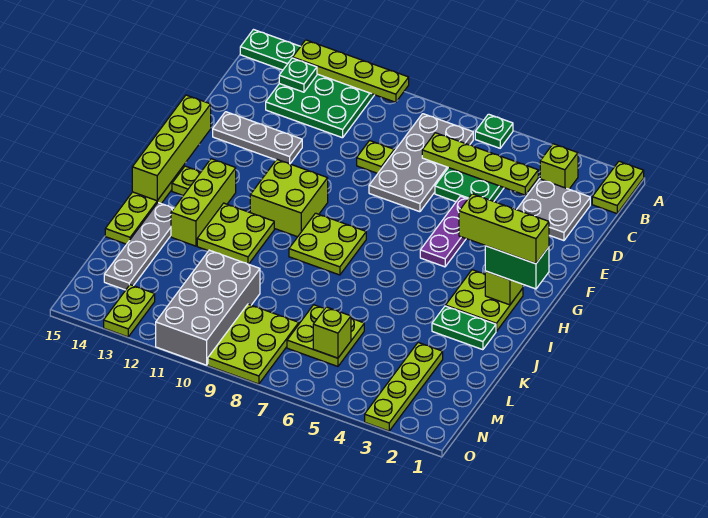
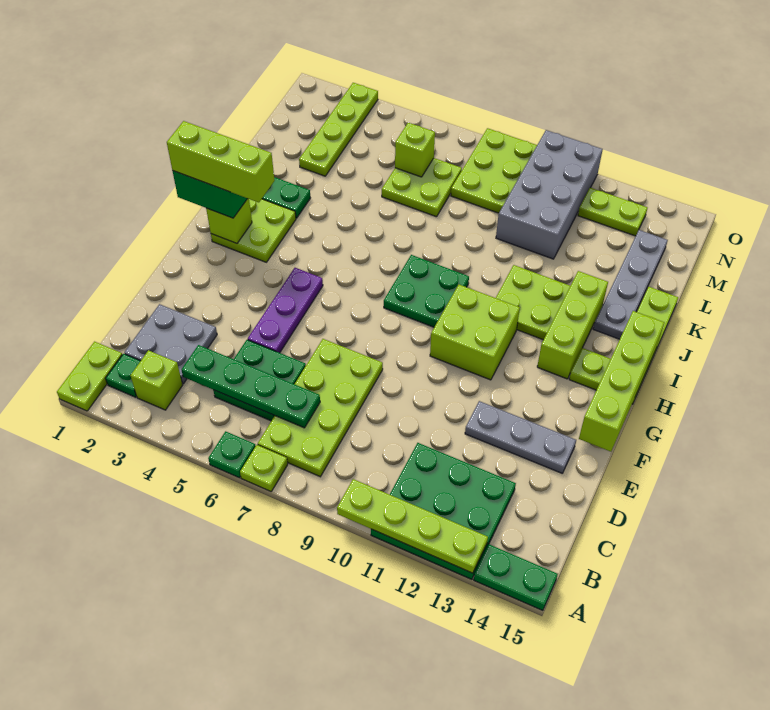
grey plate B7:E8 level 1 -> lime plate B7:E8 level 1
green plate B13 level 2 -> green plate B2 level 1
lime plate C4:C7 level 2 -> green plate C4:C7 level 2
lime plate D9 level 1 -> lime plate A7 level 1
lime plate H8:I9 level 1 -> green plate H8:I9 level 1
lime plate N13:O13 level 1 -> lime plate N12:N13 level 1

